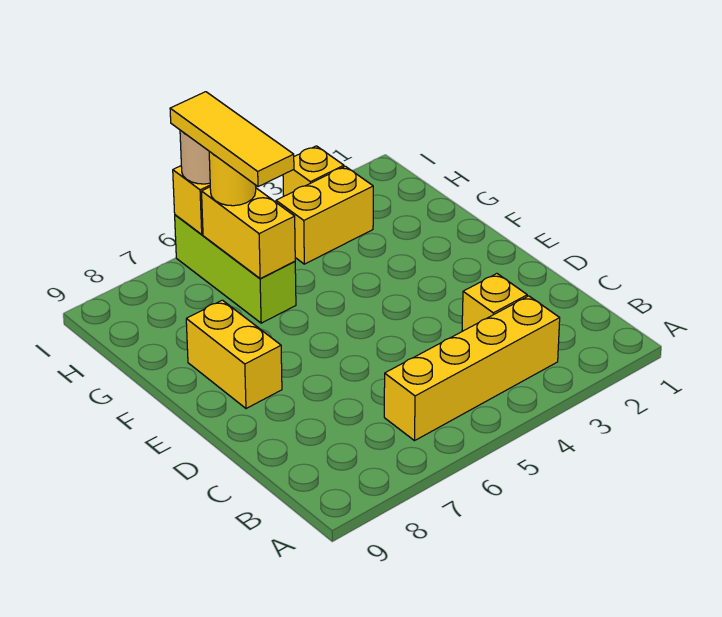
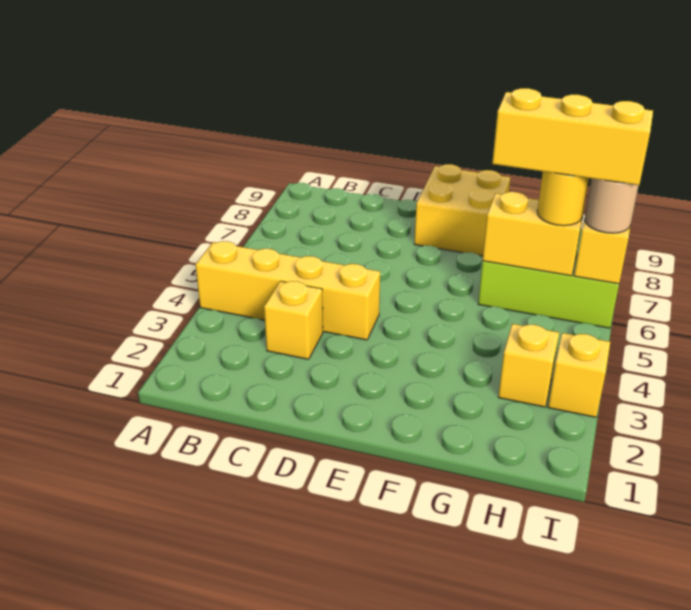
yellow brick B3:B6 level 1 -> yellow brick A4:D4 level 1
yellow brick E8:F8 level 1 -> yellow brick E8:F9 level 1
yellow tile G6:I6 level 4 -> yellow brick G6:I6 level 4
yellow brick H3:H4 level 1 -> yellow brick H3 level 1

